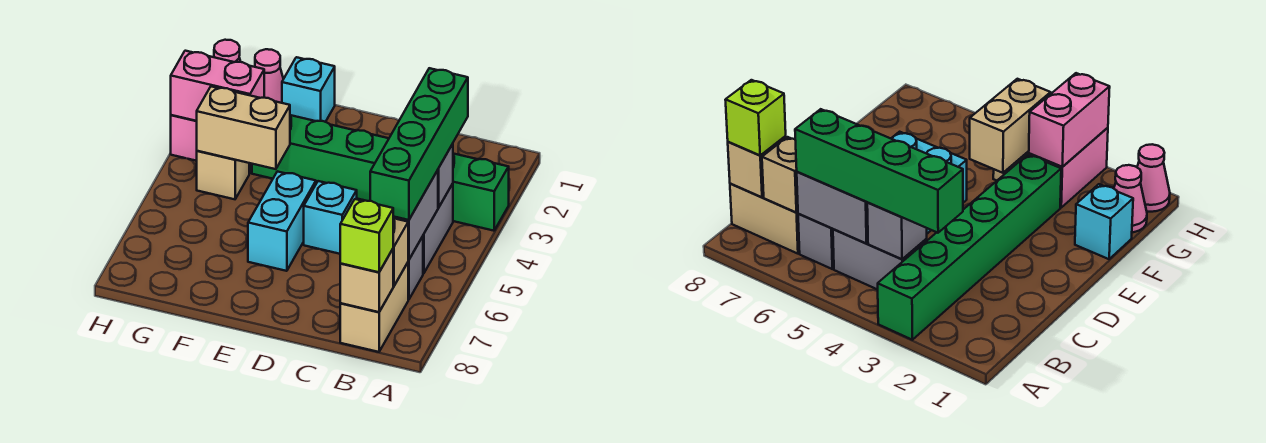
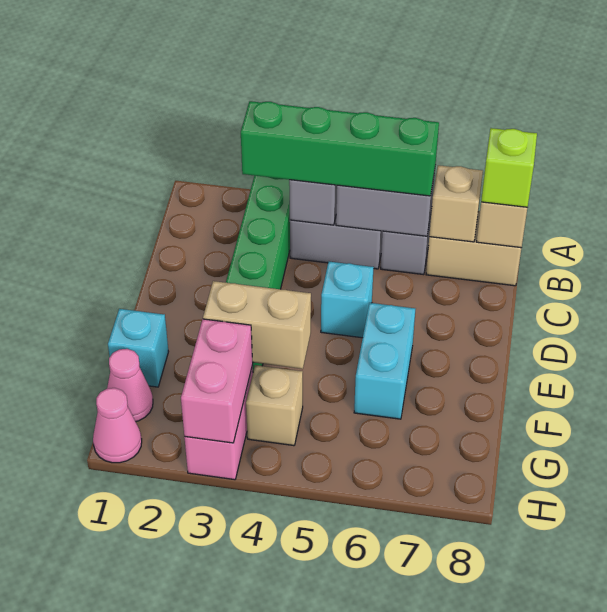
cyan brick E5:E6 level 1 -> cyan brick E6:F6 level 1
tan brick F4:G4 level 2 -> tan brick F3:F4 level 2

